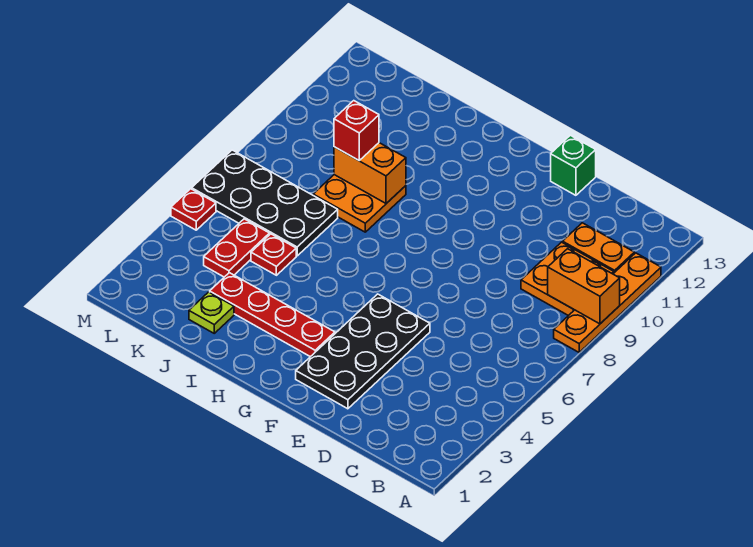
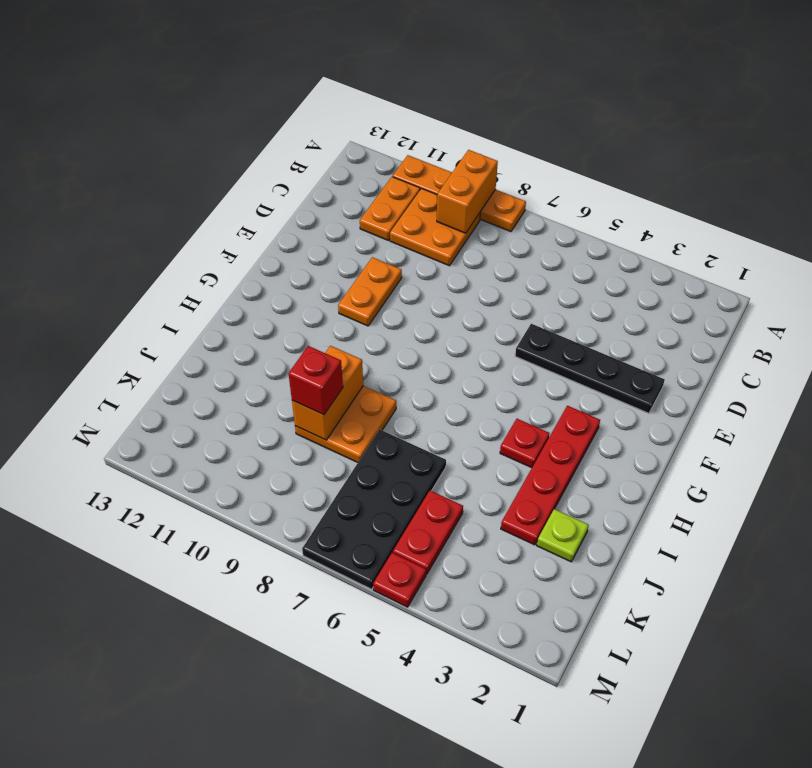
black plate E2:F5 level 1 -> black plate E2:E5 level 1
none -> orange plate E10:F10 level 1
green brick E13 level 1 -> none
red plate J5 level 1 -> red plate H4 level 1
red plate K4:K5 level 1 -> red plate K5:L5 level 1

